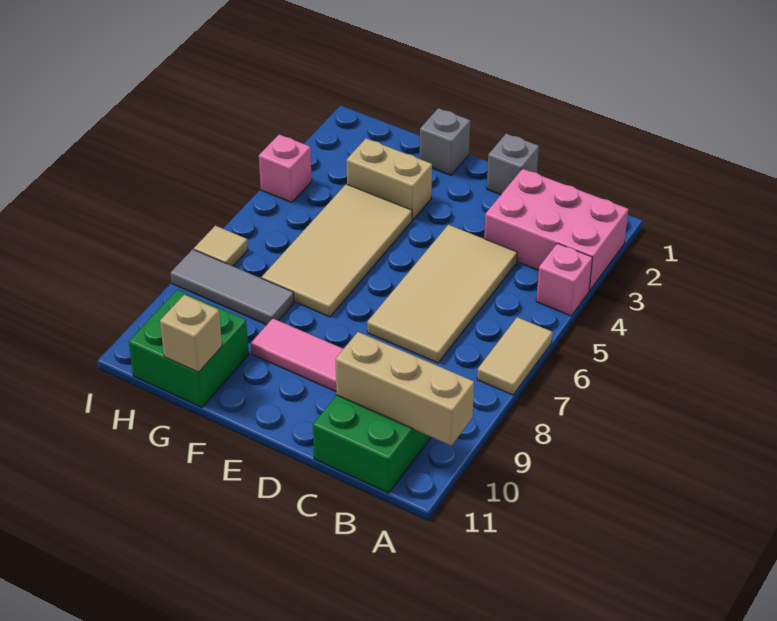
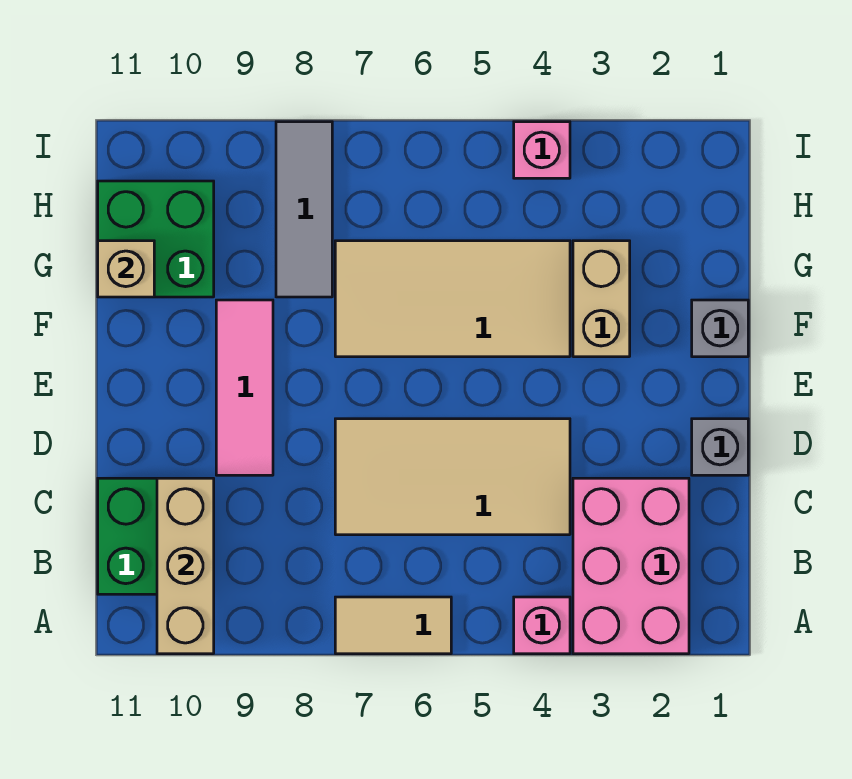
tan tile I7 level 1 -> none

